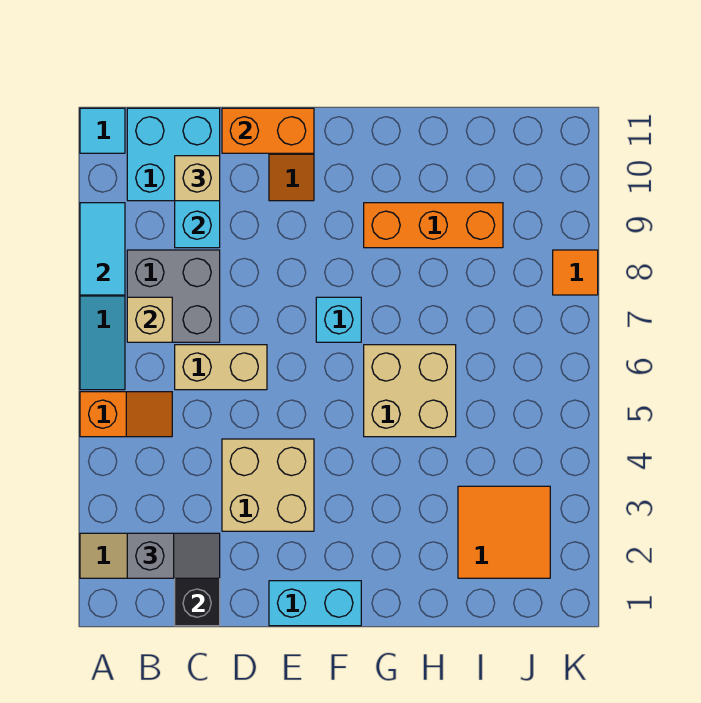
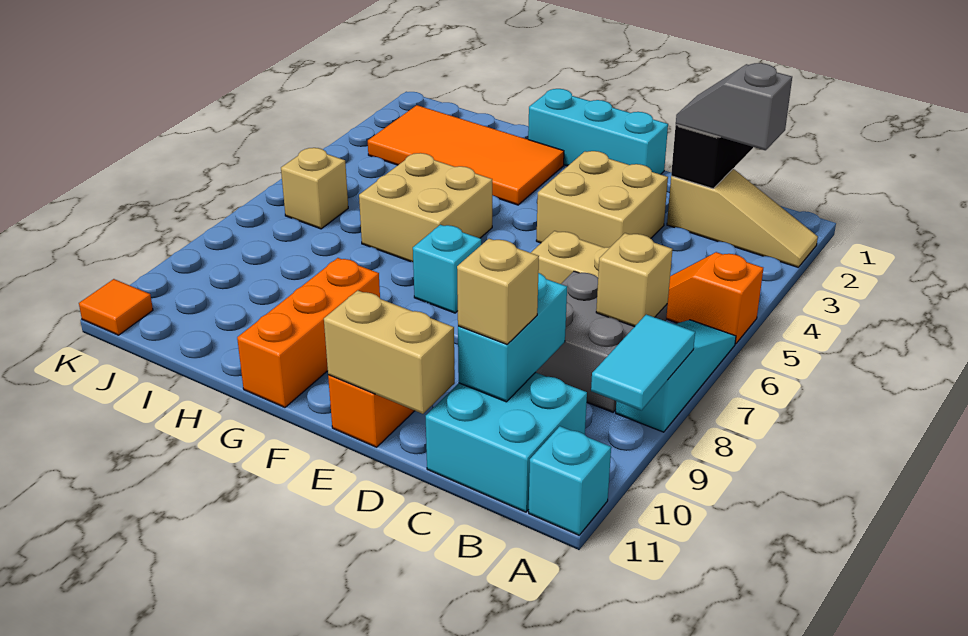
cyan tile A11 level 1 -> cyan brick A11 level 1
orange brick D11:E11 level 2 -> tan brick D11:E11 level 2
cyan brick E1:F1 level 1 -> cyan brick E1:G1 level 1
orange brick G9:I9 level 1 -> orange brick G9:G11 level 1
orange tile I2:J3 level 1 -> orange tile G2:J3 level 1
none -> tan brick J6 level 1
orange tile K8 level 1 -> orange tile K11 level 1

